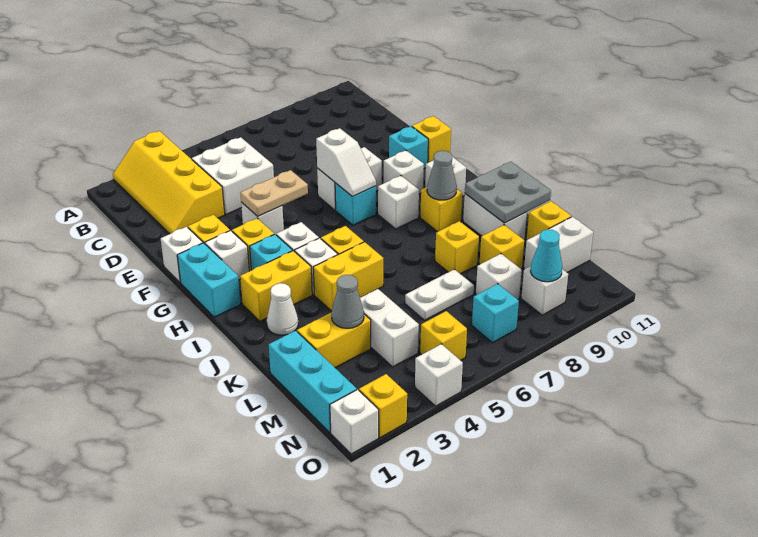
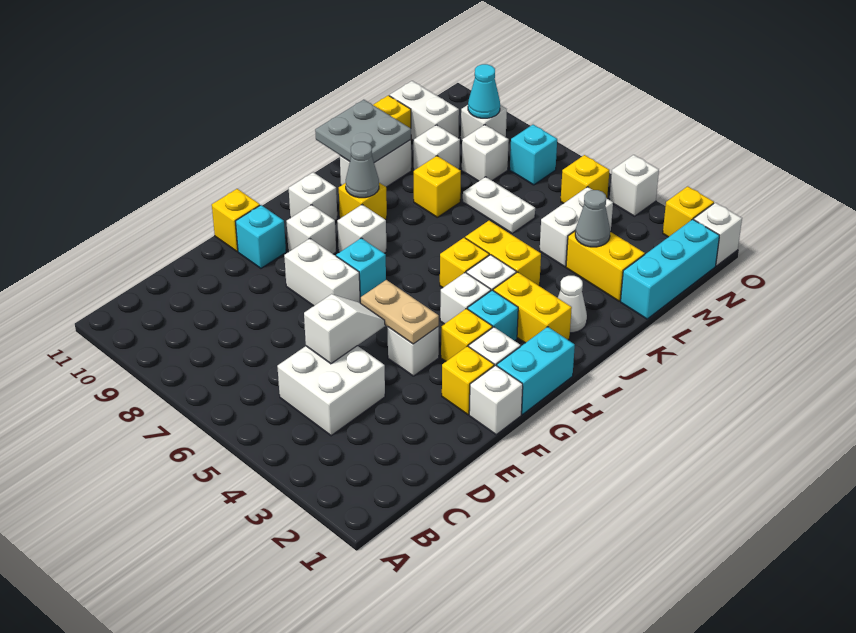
yellow slope A2:D3 level 1 top 3 -> none
white slope F7:G7 level 2 top F -> white slope D5:E5 level 2 top D
yellow brick L9 level 1 -> white brick L9 level 1

